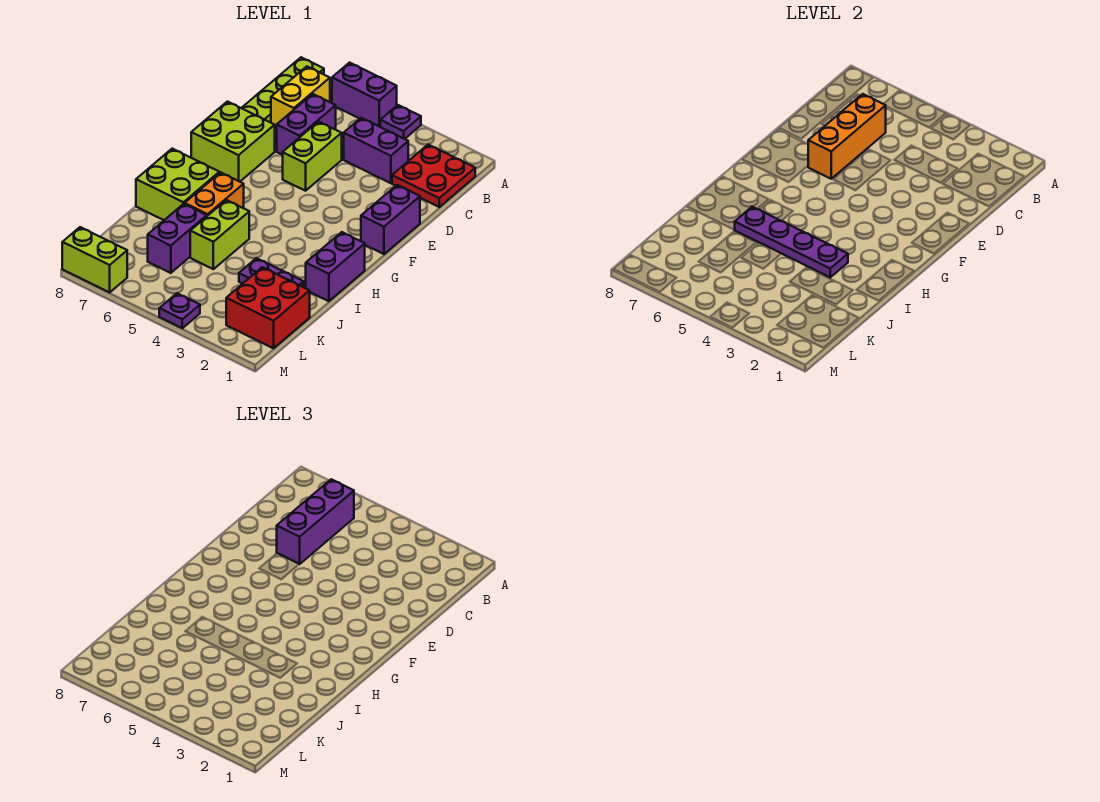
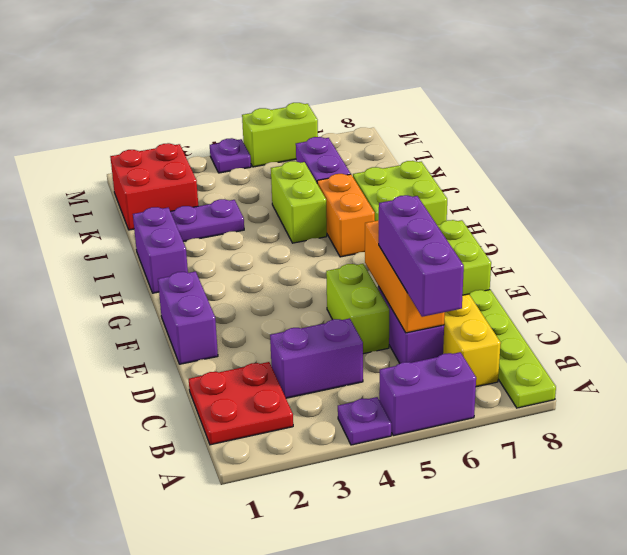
purple plate I3:I6 level 2 -> none
lime brick M7:M8 level 1 -> lime brick M5:M6 level 1

